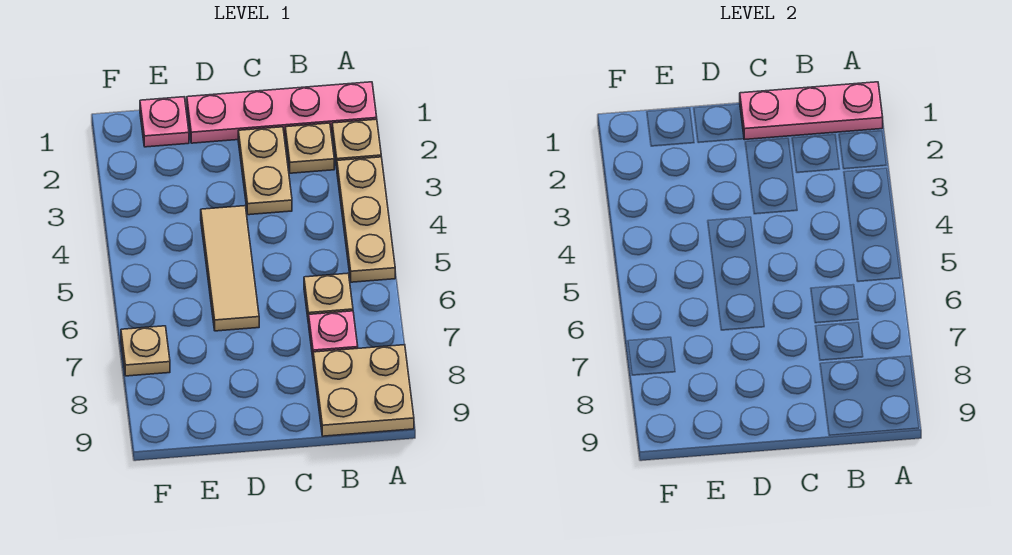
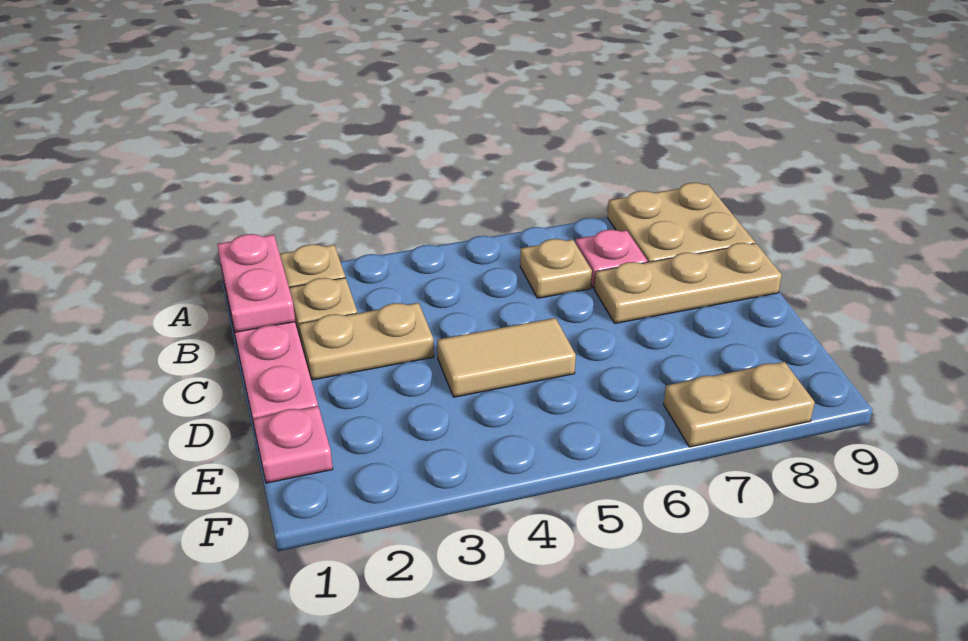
pink plate A1:C1 level 2 -> pink plate A1:B1 level 2
tan plate A3:A5 level 1 -> tan plate C7:C9 level 1
tan tile D4:D6 level 1 -> tan tile D4:D5 level 1
tan plate F7 level 1 -> tan plate F7:F8 level 1

